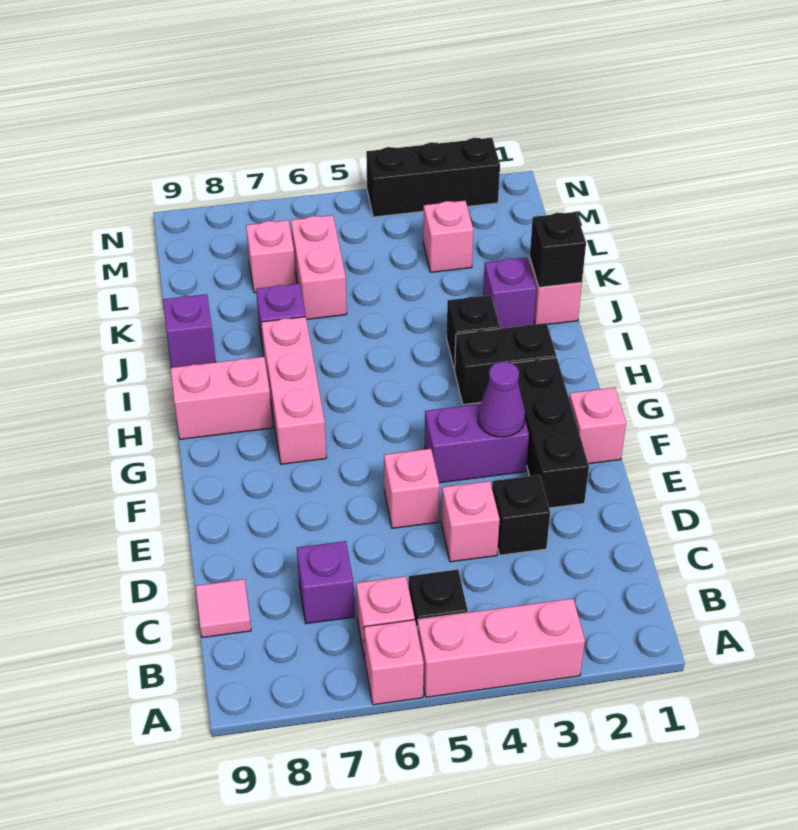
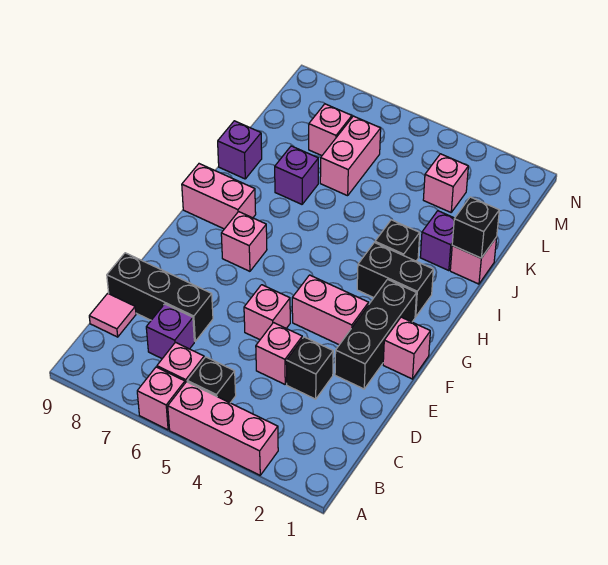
purple brick F3:F4 level 1 -> pink brick F3:F4 level 1
purple cone F3 level 2 -> none
pink brick G7:I7 level 1 -> pink brick G7 level 1
black brick N2:N4 level 1 -> black brick D7:D9 level 1

